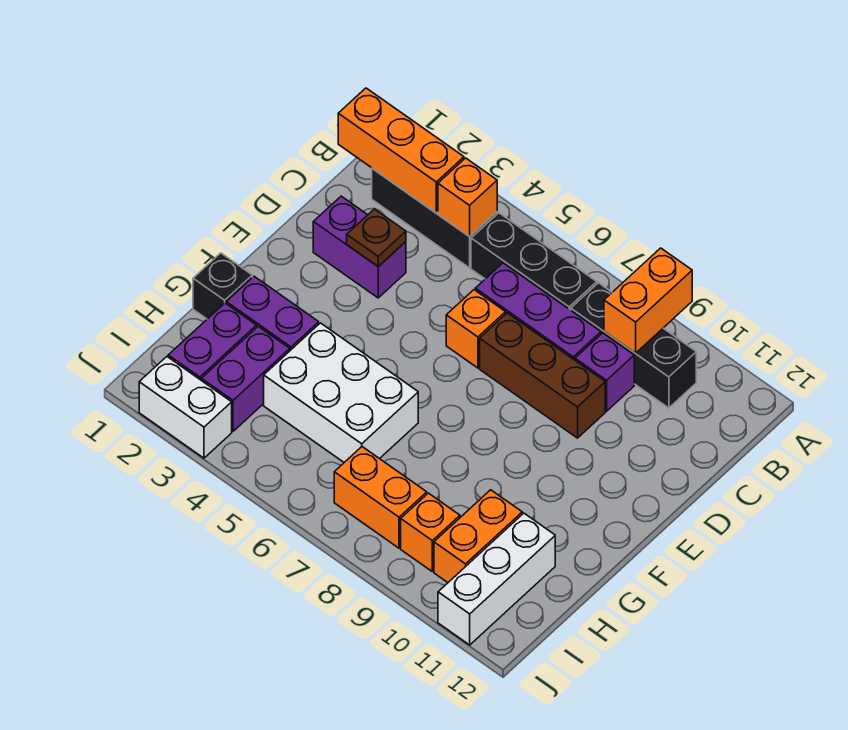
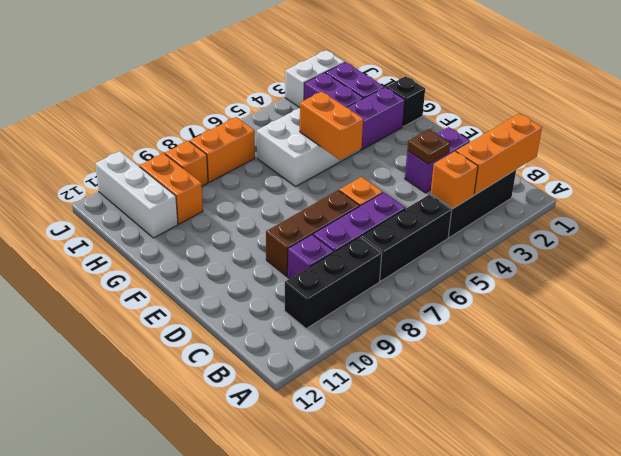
orange brick A9:B9 level 2 -> orange brick F5:G5 level 2

